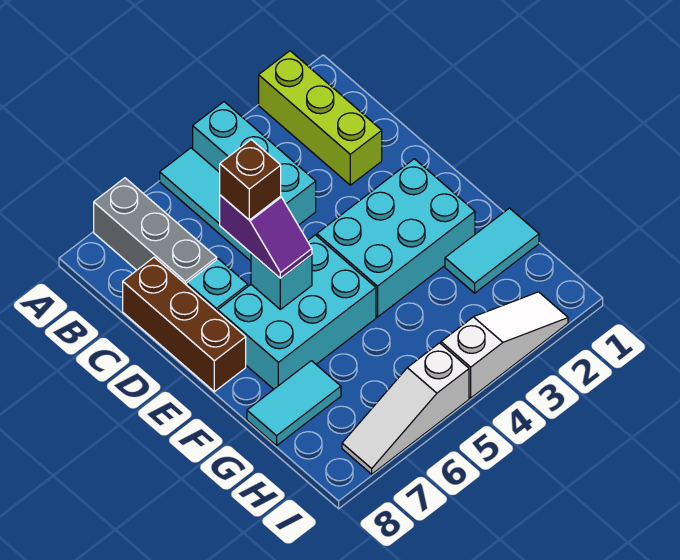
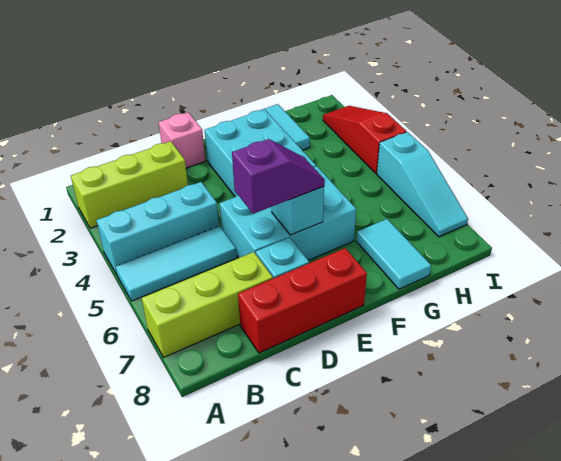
grey brick A7:C7 level 1 -> lime brick A7:C7 level 1
brown brick C8:E8 level 1 -> red brick C8:E8 level 1
none -> pink brick D1 level 1
brown brick D6 level 4 -> none
cyan brick E5:F7 level 1 -> cyan brick D5:F6 level 1
white slope I2:I4 level 1 top 4 -> red slope I2:I4 level 1 top 4
white slope I5:I7 level 1 top 5 -> cyan slope I5:I7 level 1 top 5

